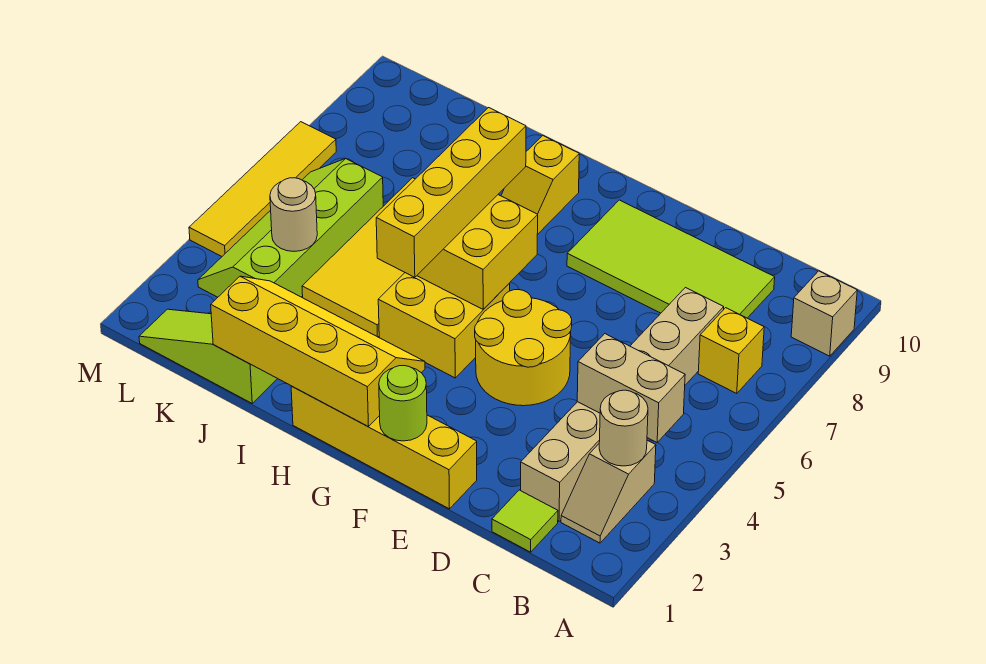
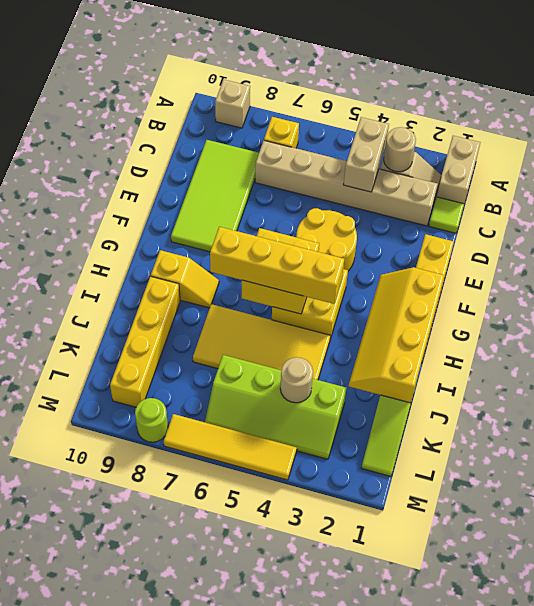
none -> tan brick A1:B1 level 1
lime round brick F1 level 2 -> lime round brick M8 level 1
none -> yellow brick I9:L9 level 1

